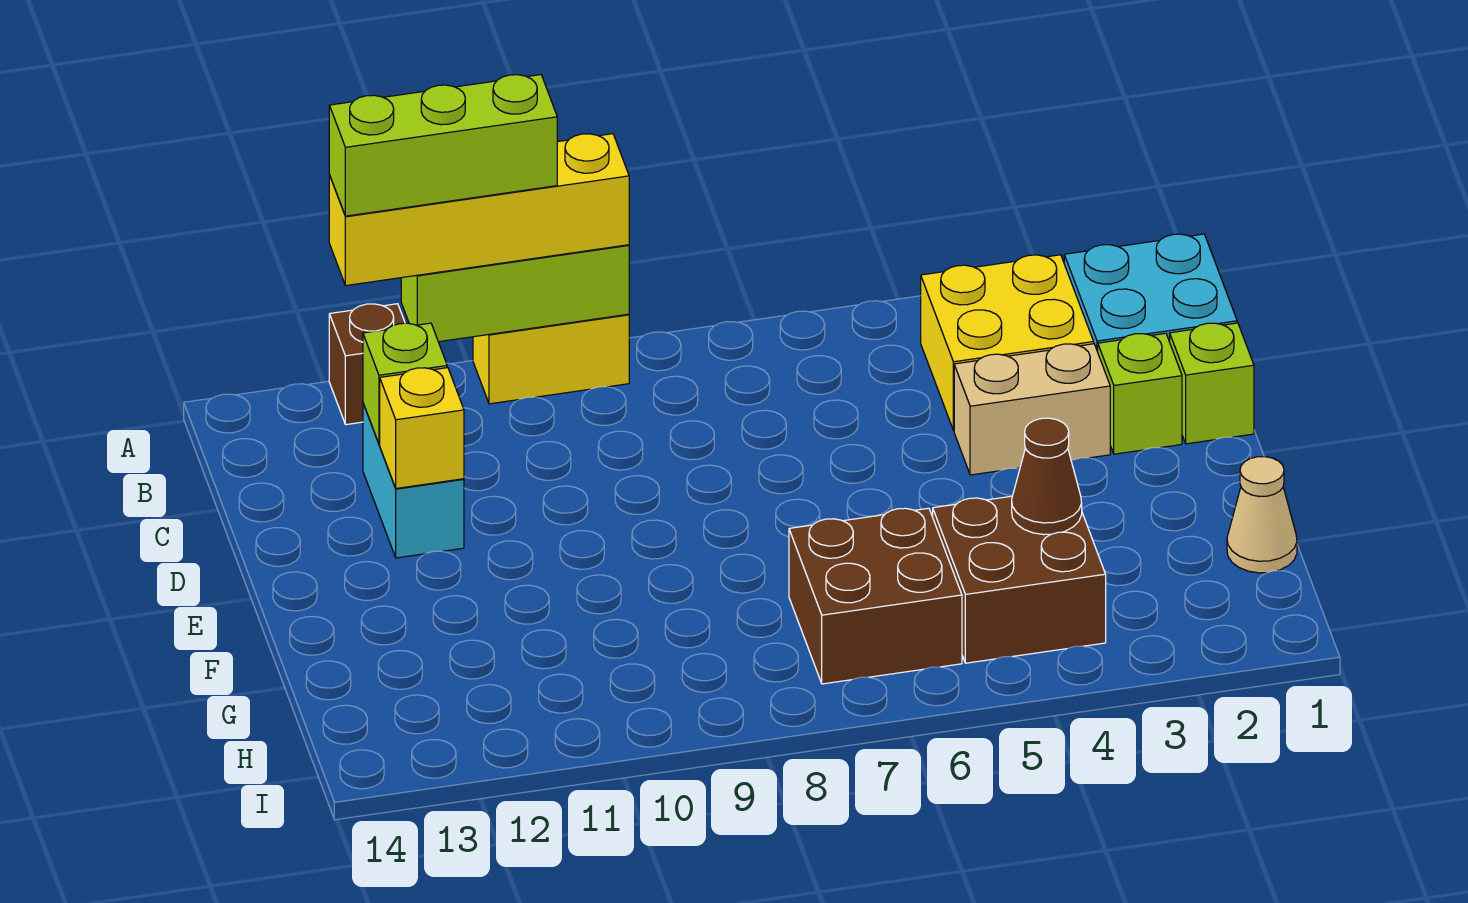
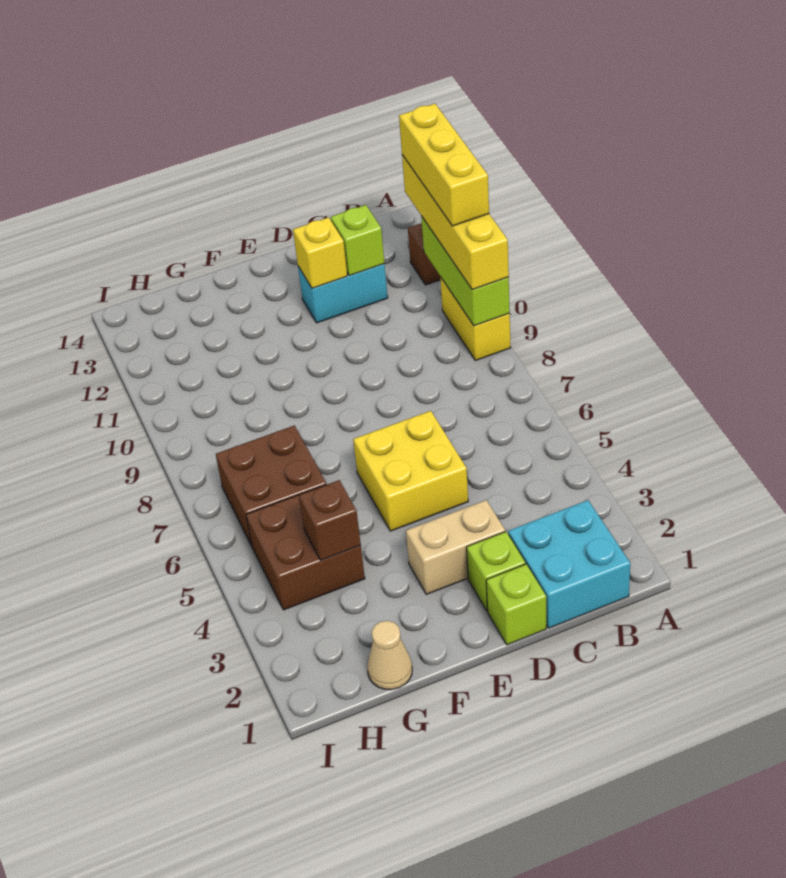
lime brick A10:A12 level 4 -> yellow brick A10:A12 level 4
yellow brick B3:C4 level 1 -> yellow brick D5:E6 level 1
tan brick D3:D4 level 1 -> tan brick D3:E3 level 1
brown cone G4 level 2 -> brown brick G4 level 2

